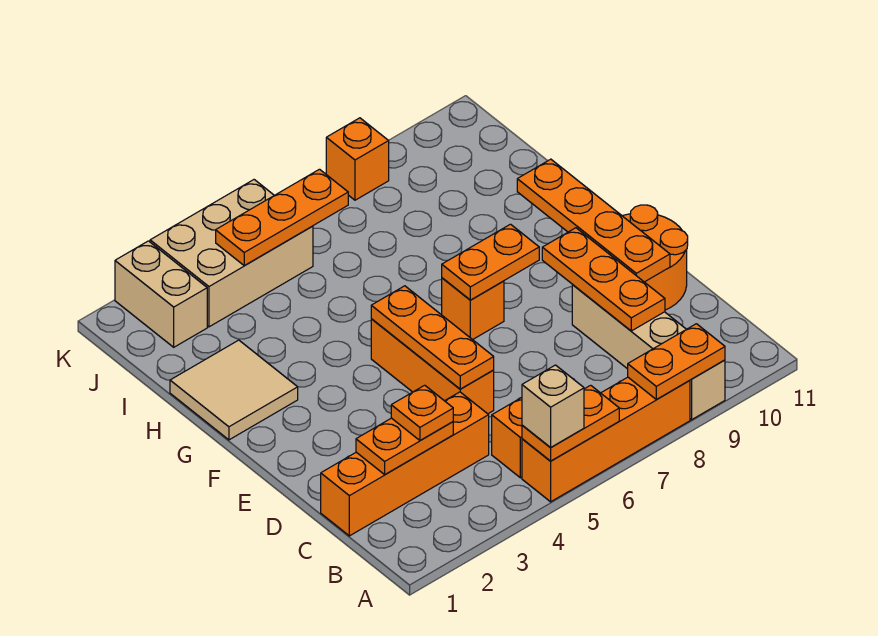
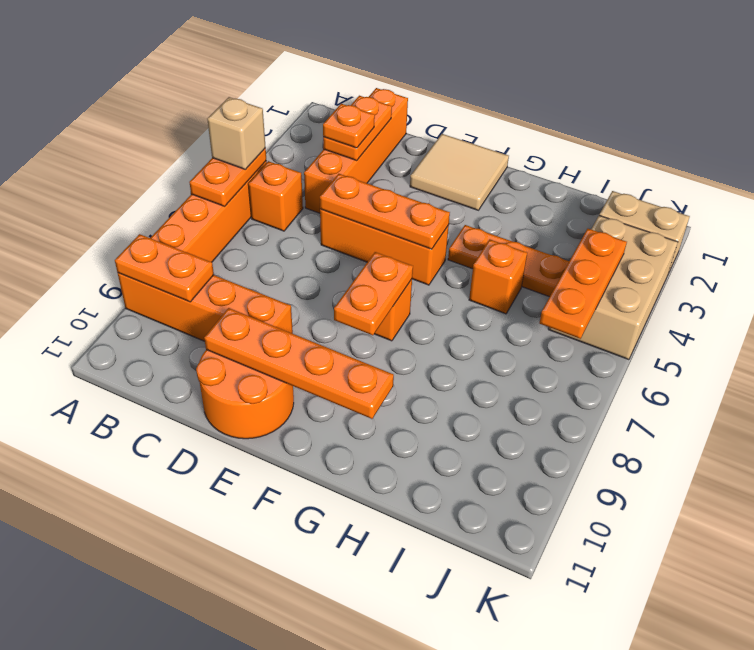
orange plate A8:A9 level 2 -> orange plate A9:B9 level 2
tan brick A9:D9 level 1 -> orange brick A9:D9 level 1
orange plate C9:E9 level 2 -> orange plate G4:I4 level 1
tan tile G1:H2 level 1 -> tan tile E1:F2 level 1
orange brick K8 level 1 -> orange brick H5 level 1

